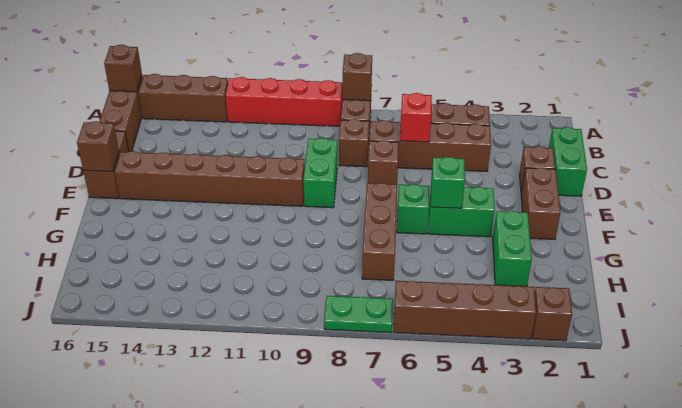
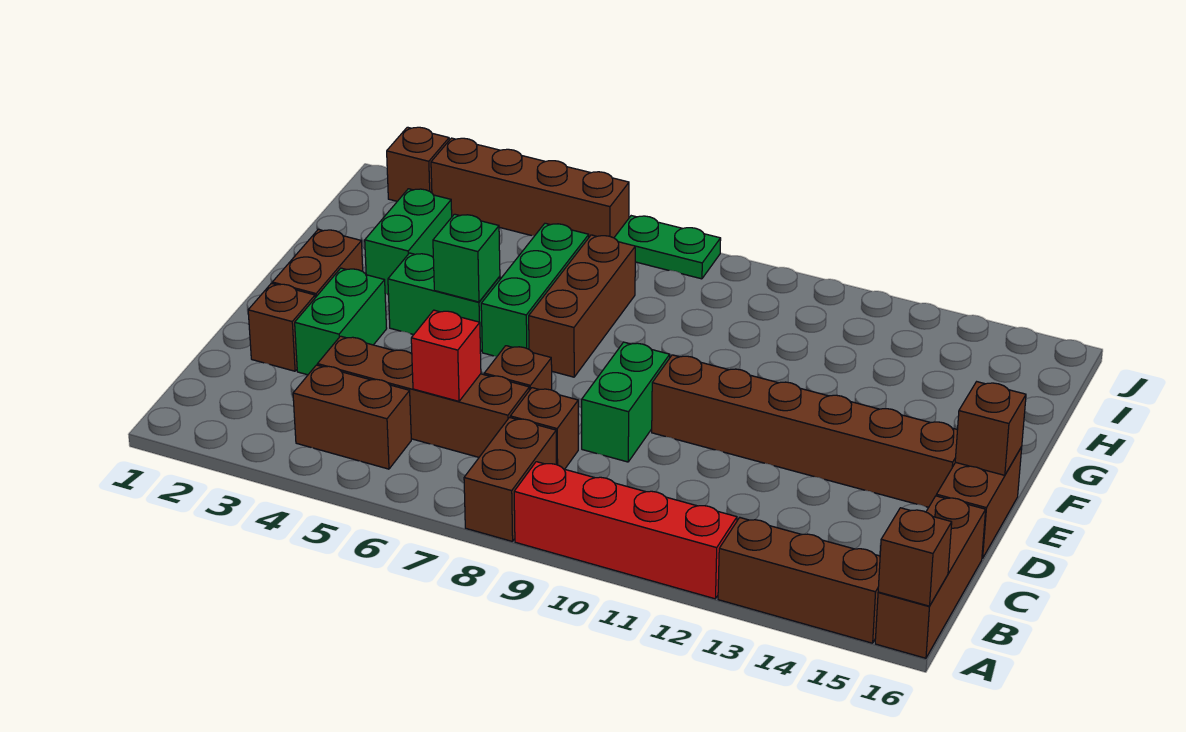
brown brick A8 level 2 -> none
green brick C1:D1 level 1 -> green brick D3:E3 level 1
green brick F6 level 1 -> green brick F6:H6 level 1

